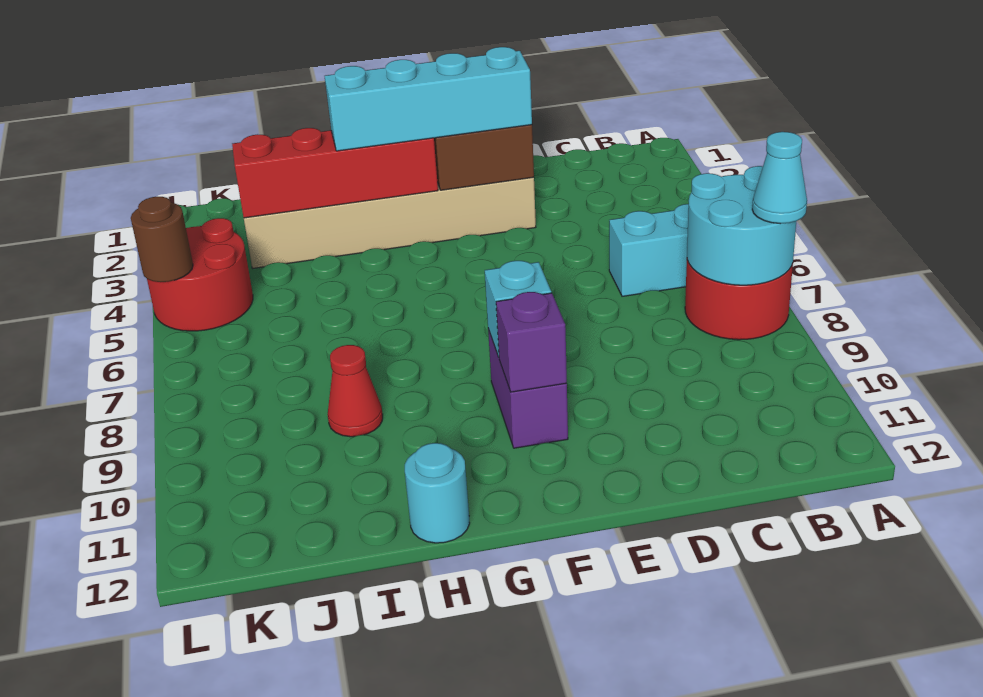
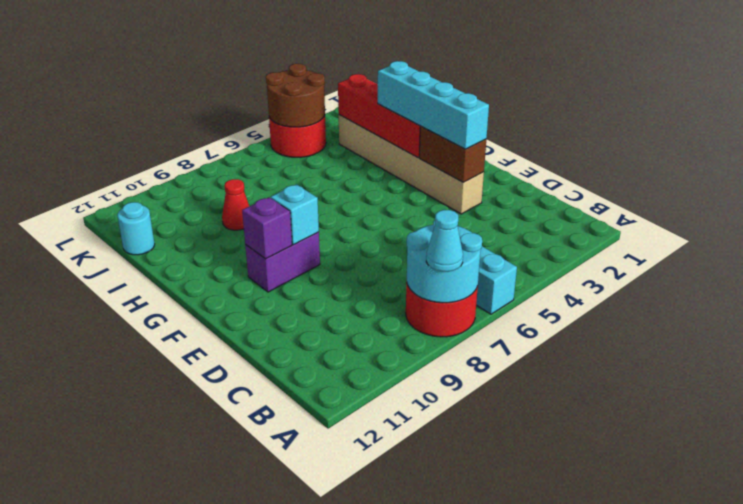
cyan round brick H12 level 1 -> cyan round brick J12 level 1
brown round brick L5 level 2 -> brown round brick K4:L5 level 2

